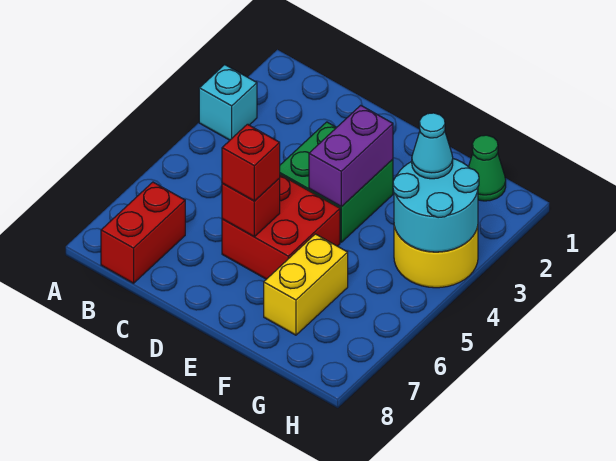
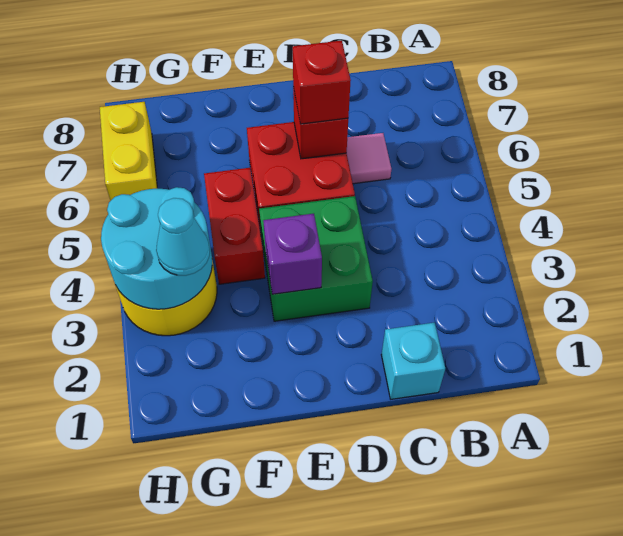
cyan brick A3 level 1 -> cyan brick C1 level 1
red brick B7:B8 level 1 -> red brick F4:F5 level 1
none -> pink tile C6 level 1
purple brick E3:E4 level 2 -> purple brick E3 level 2
yellow brick F6:F7 level 1 -> yellow brick H6:H7 level 1
green cone G1 level 1 -> none

